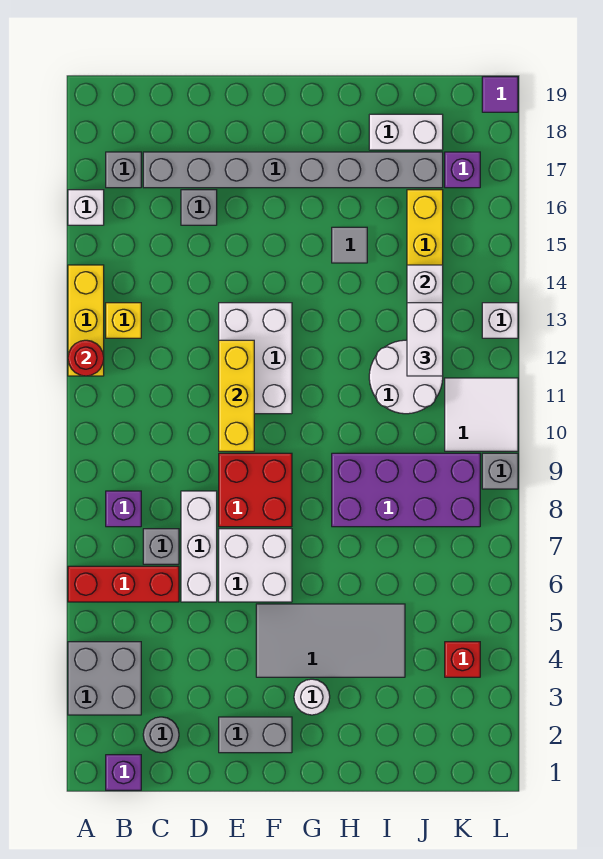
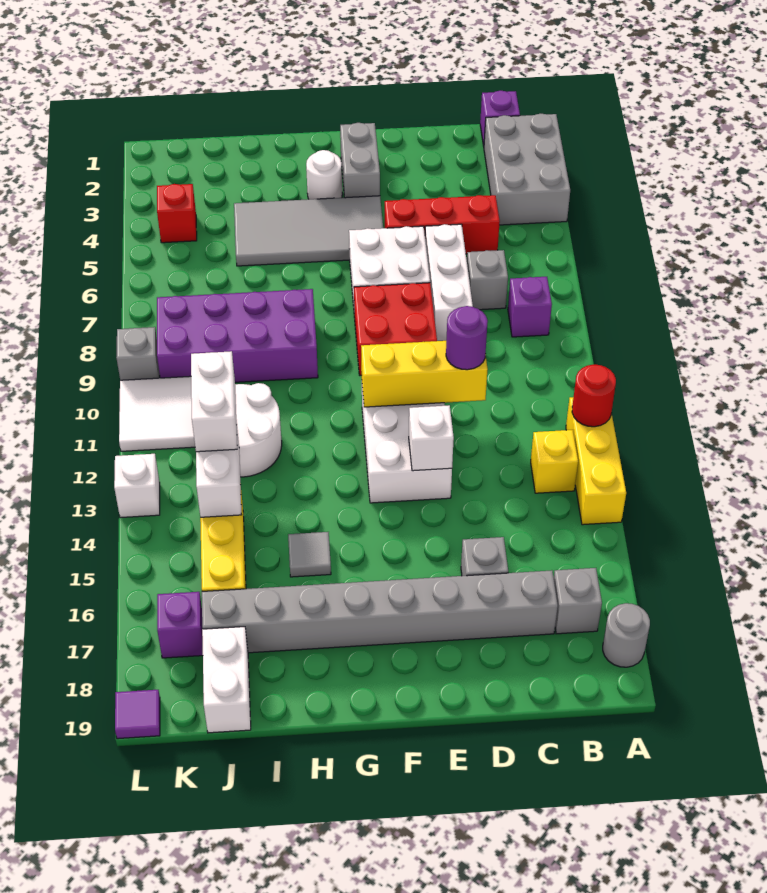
grey brick A3:B4 level 1 -> grey brick A2:B4 level 1
red brick A6:C6 level 1 -> red brick C5:E5 level 1
white brick A16 level 1 -> white brick E13 level 2
grey round brick C2 level 1 -> grey round brick A18 level 1
none -> purple round brick D11 level 3
grey brick E2:F2 level 1 -> grey brick F2:F3 level 1
yellow brick E10:E12 level 2 -> yellow brick D11:F11 level 2
white brick I18:J18 level 1 -> white brick J18:J19 level 1

